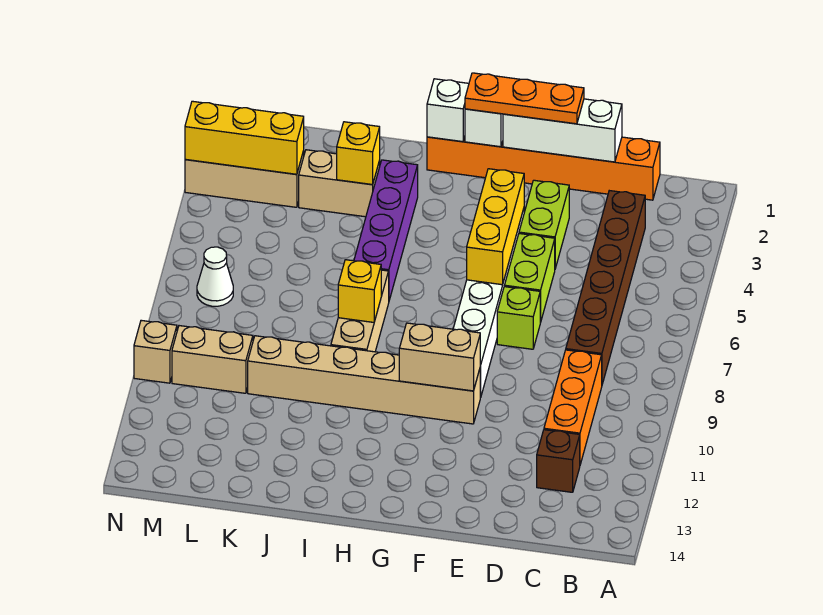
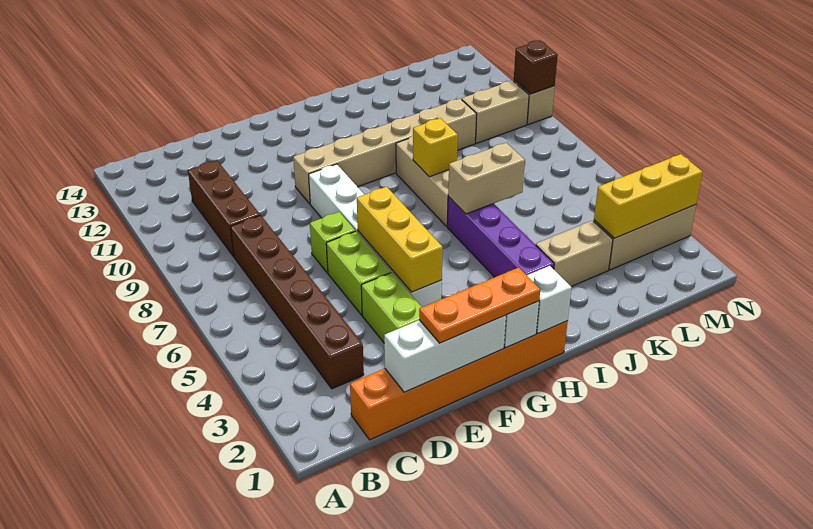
orange brick C9:C11 level 1 -> brown brick C9:C11 level 1
brown brick C12 level 1 -> brown brick N10 level 2
tan brick F10:G10 level 2 -> tan brick I6:J6 level 2
yellow brick J3 level 2 -> none
white cone M7 level 1 -> none

